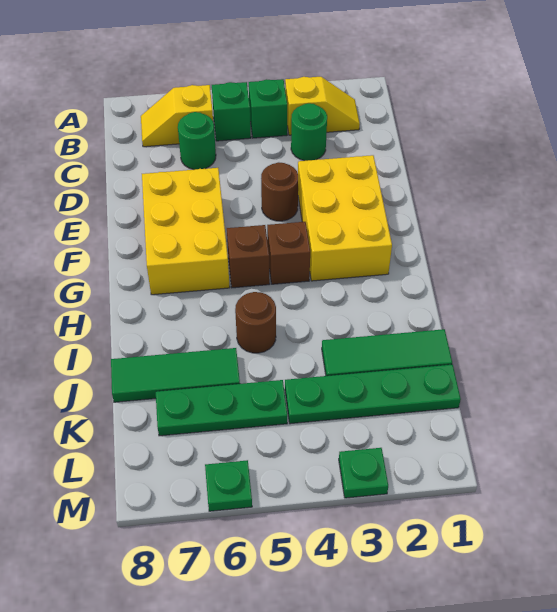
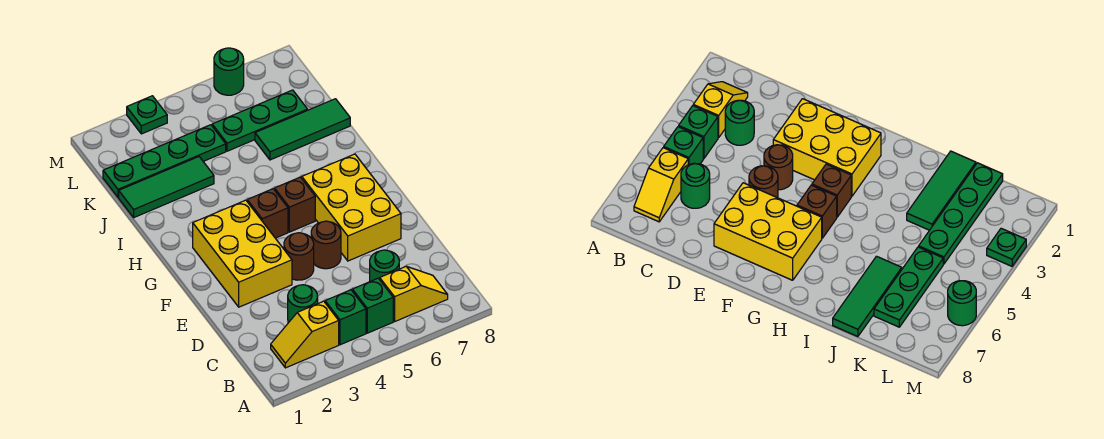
brown round brick I5 level 1 -> brown round brick E5 level 1
green plate M6 level 1 -> green round brick M6 level 1

